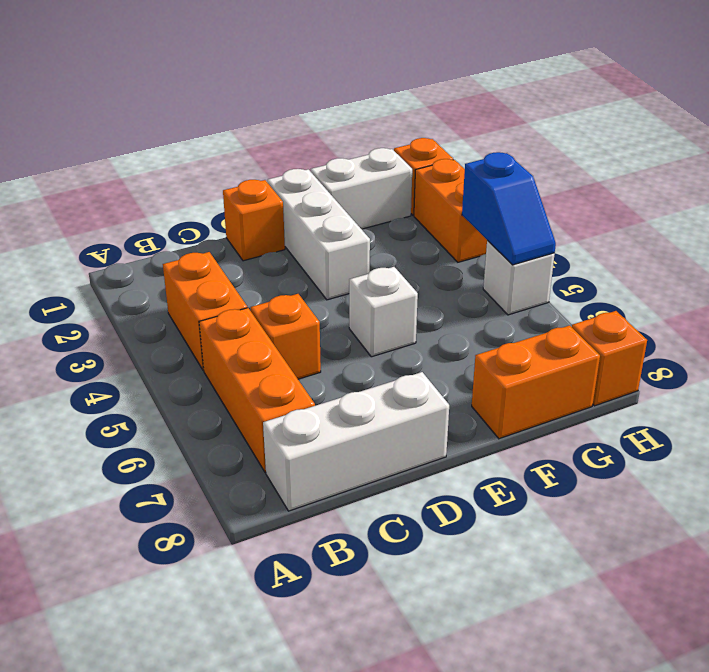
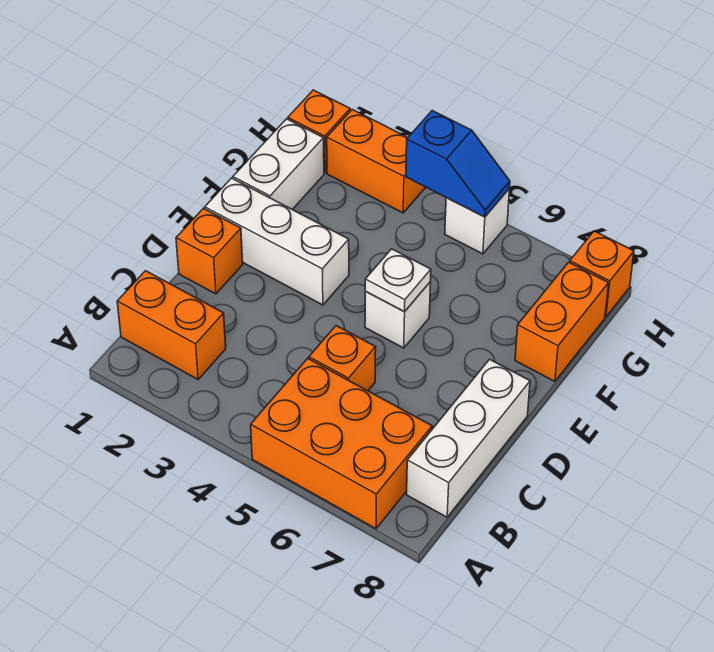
orange brick B3:B4 level 1 -> orange brick B1:B2 level 1
orange brick B5:B7 level 1 -> orange brick A5:B7 level 1
none -> white plate E5 level 2

